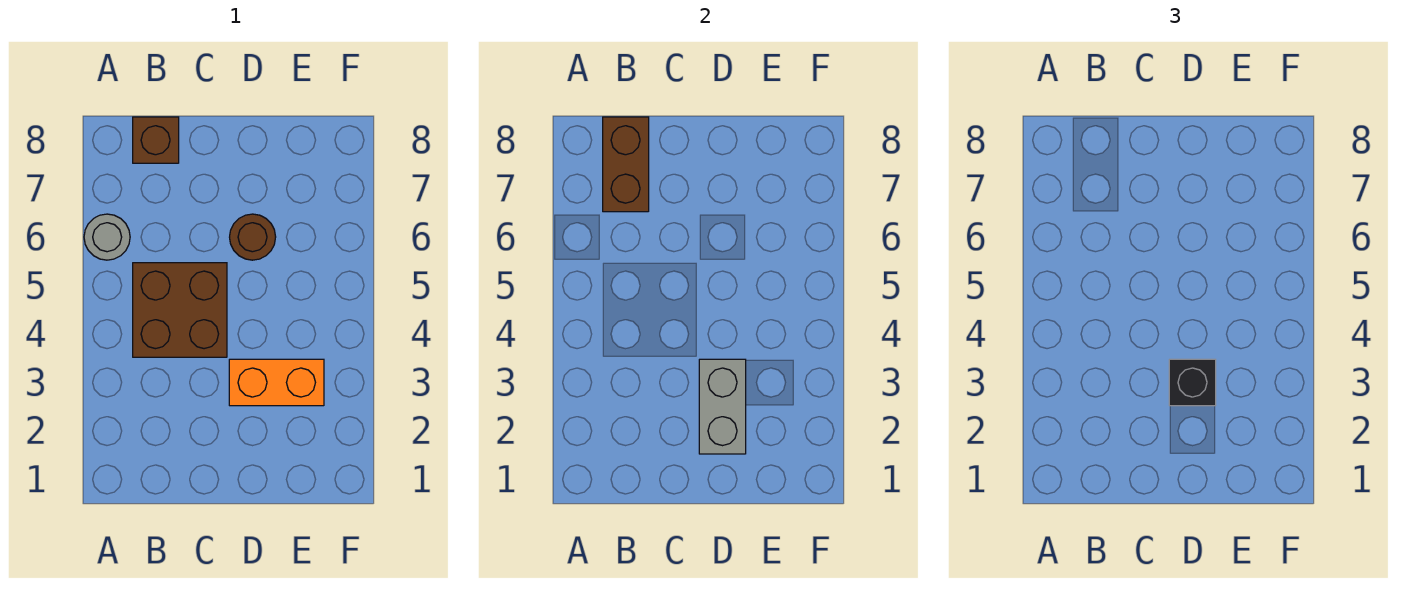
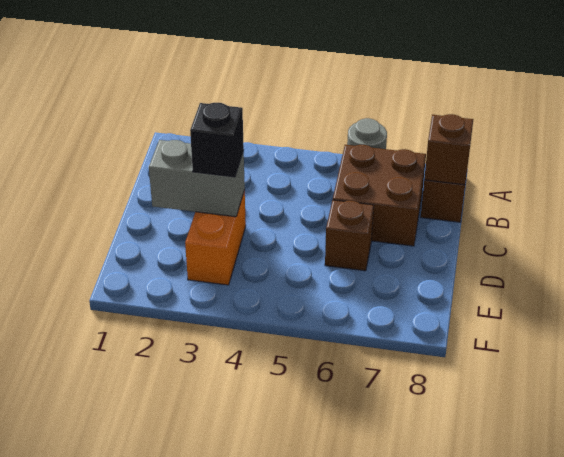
brown brick B4:C5 level 1 -> brown brick B6:C7 level 1
brown brick B7:B8 level 2 -> brown brick B8 level 2
brown round brick D6 level 1 -> brown brick D6 level 1

